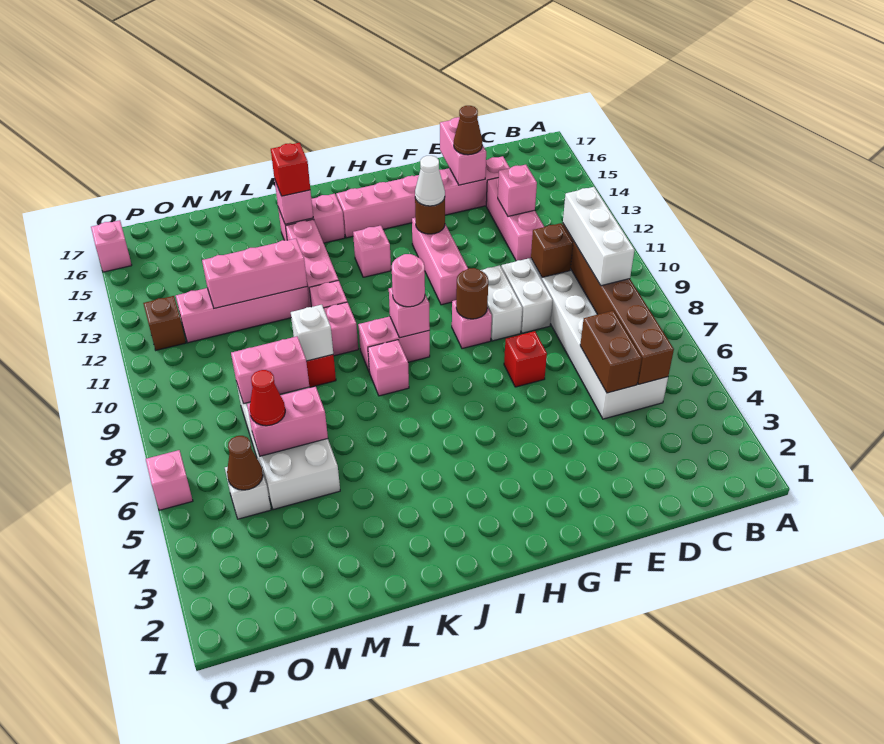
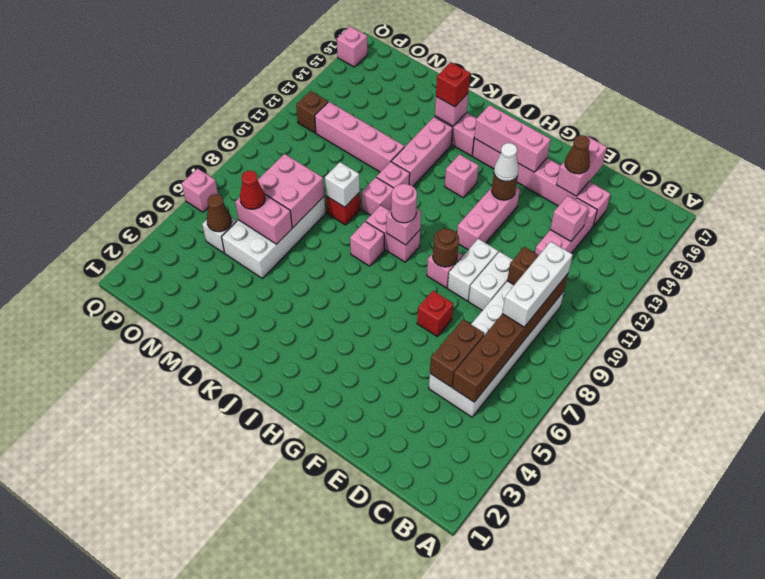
pink brick L12:N12 level 2 -> pink brick G15:I15 level 2
pink brick M8:N8 level 2 -> pink brick M7:N8 level 2

